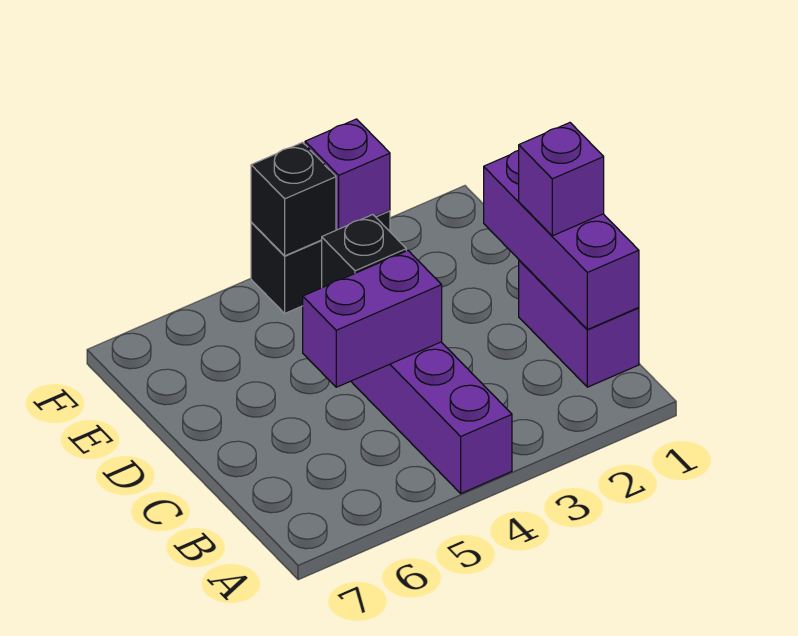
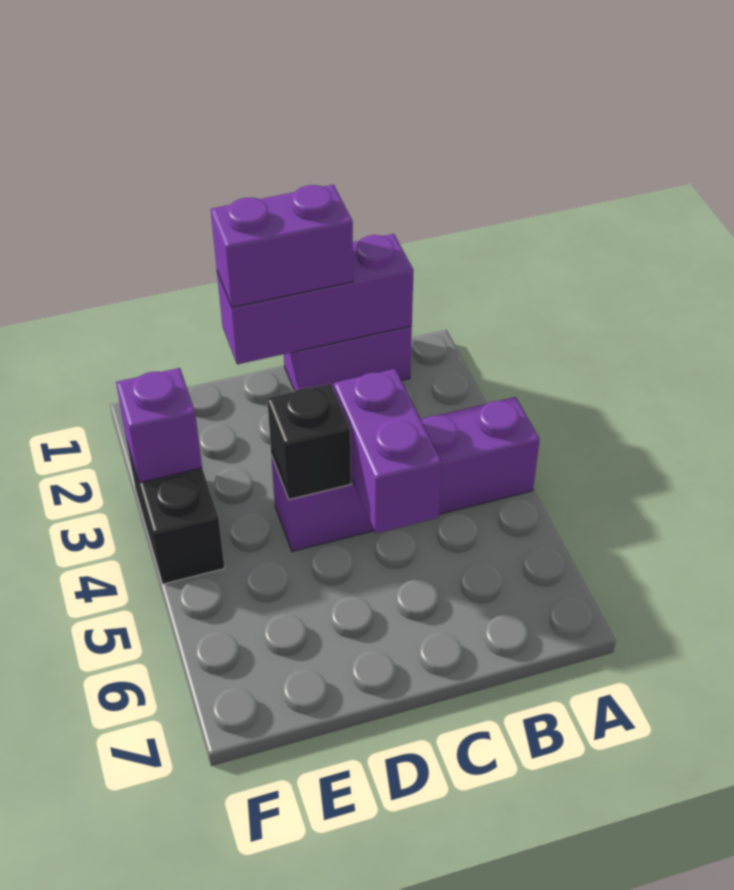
purple brick C1 level 3 -> purple brick C1:D1 level 3
black brick F4 level 2 -> none

